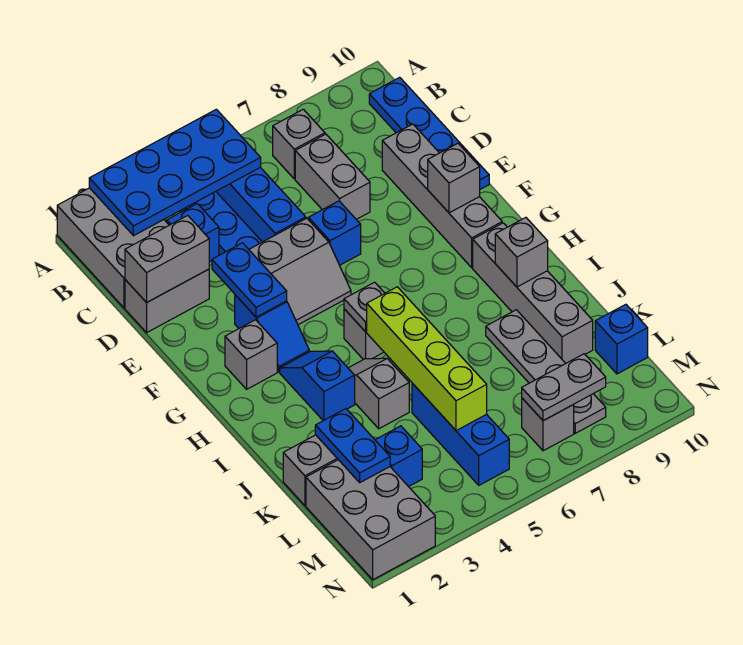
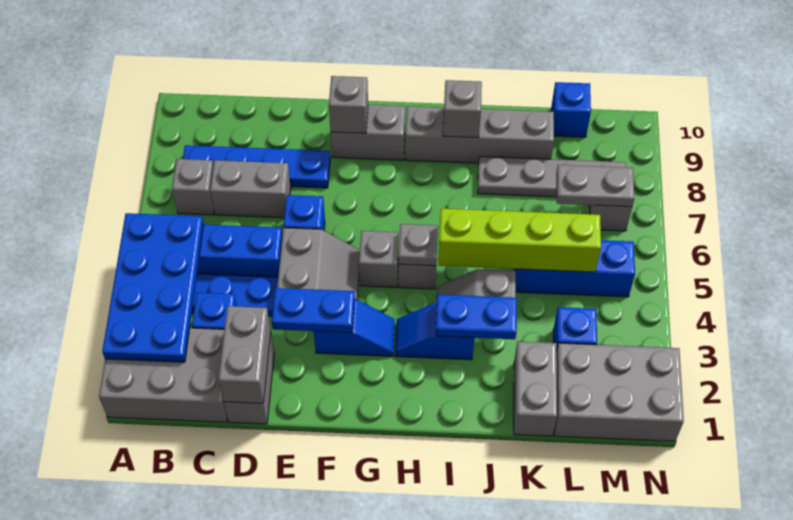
blue plate B10:E10 level 1 -> blue plate B8:E8 level 1
grey brick D9:G9 level 1 -> grey brick F9:G9 level 1
grey brick G2 level 1 -> grey brick G5 level 1
blue plate K2:L2 level 2 -> blue plate I3:J3 level 2
grey plate M7:M8 level 2 -> grey plate L7:M7 level 2

